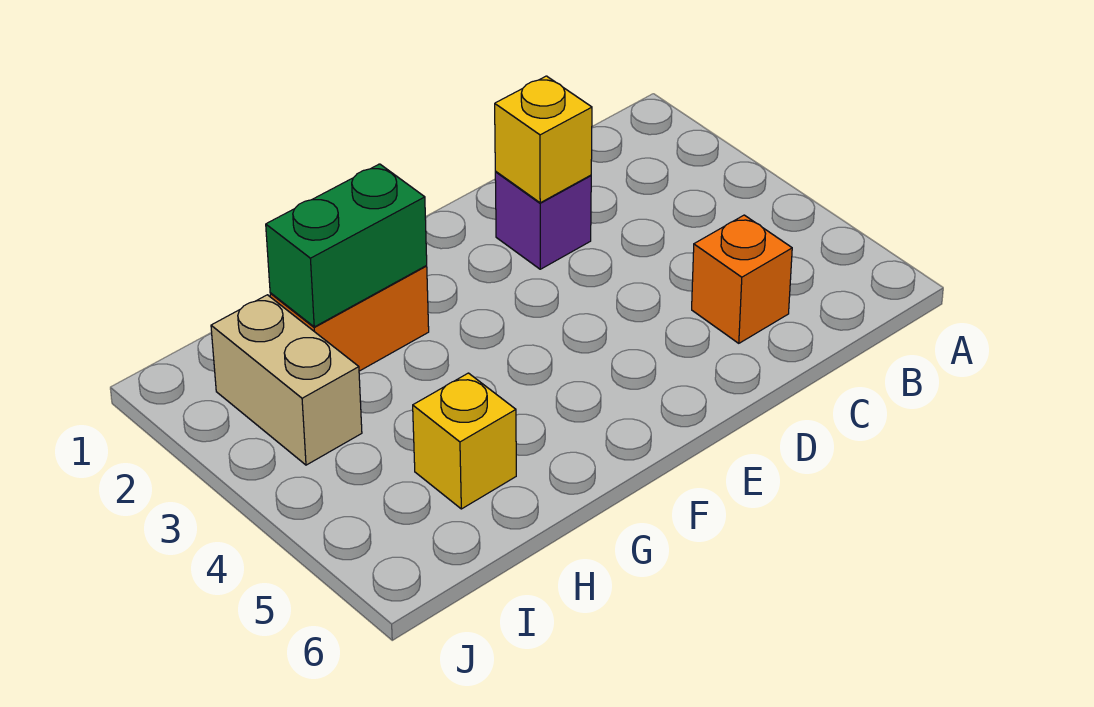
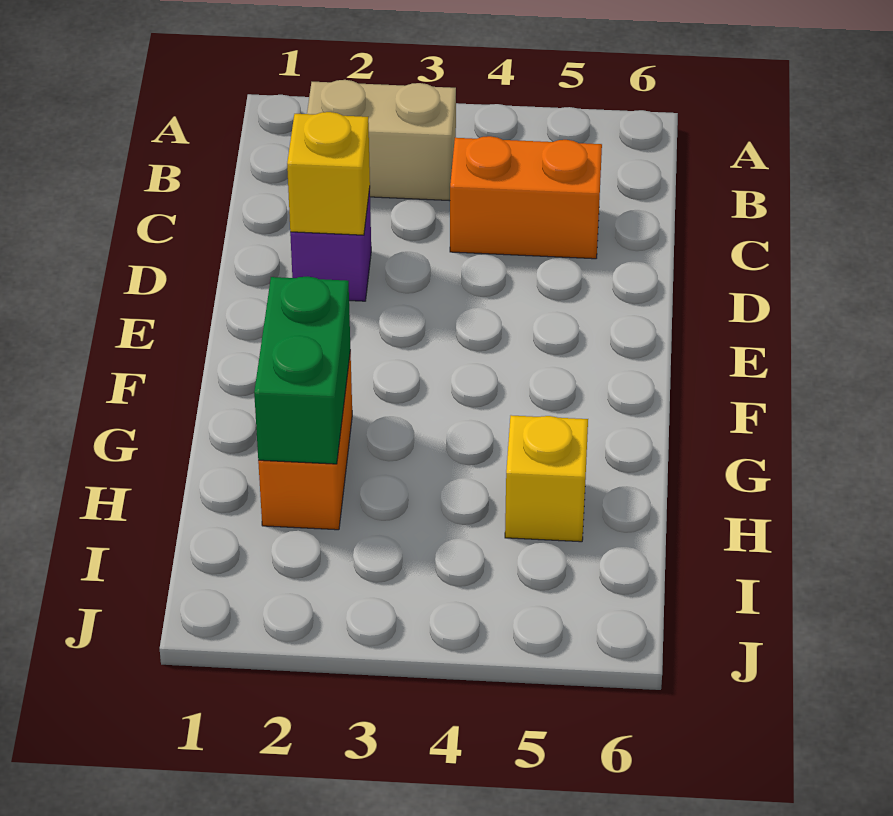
orange brick C5 level 1 -> orange brick C4:C5 level 1
tan brick I2:I3 level 1 -> tan brick B2:B3 level 1

